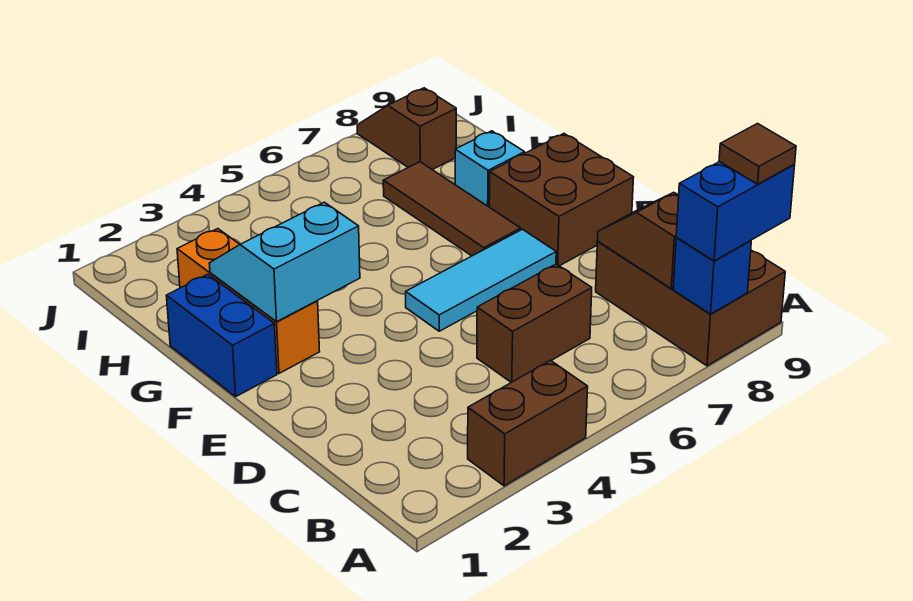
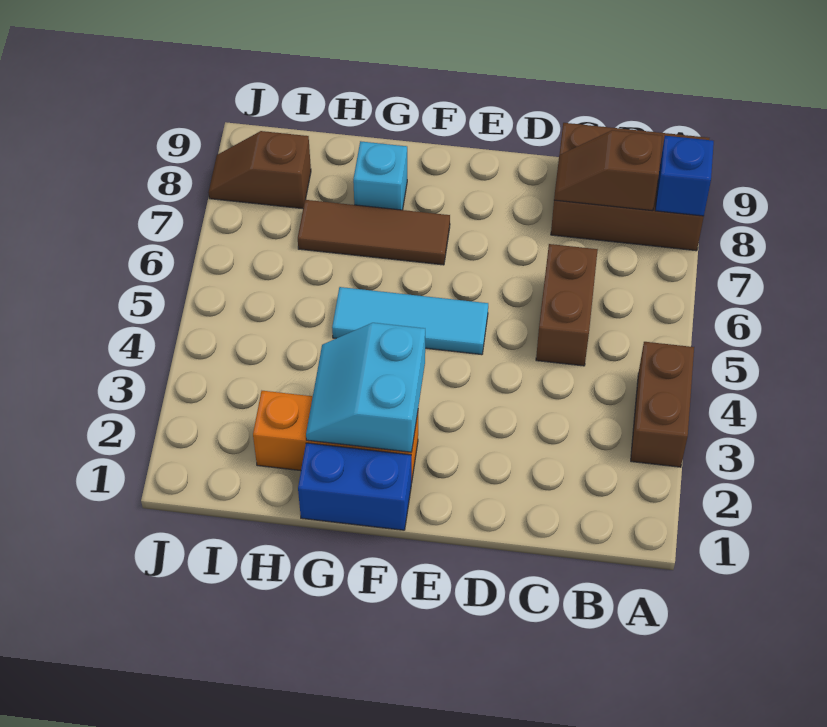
blue brick A8:A9 level 3 -> none
brown tile A9 level 4 -> none
cyan tile E5:E7 level 1 -> cyan tile E5:G5 level 1
brown brick E8:F9 level 1 -> none

